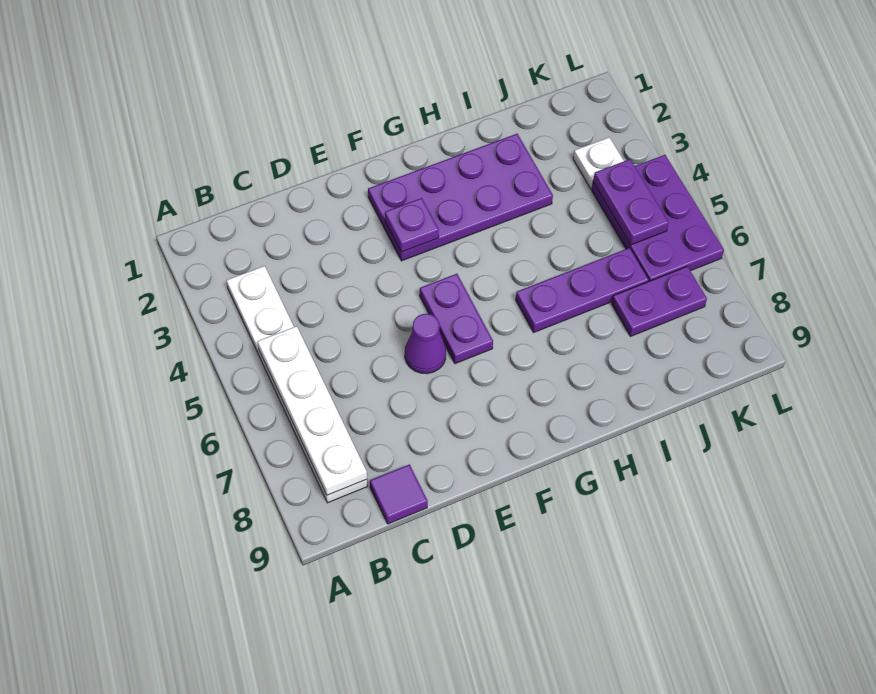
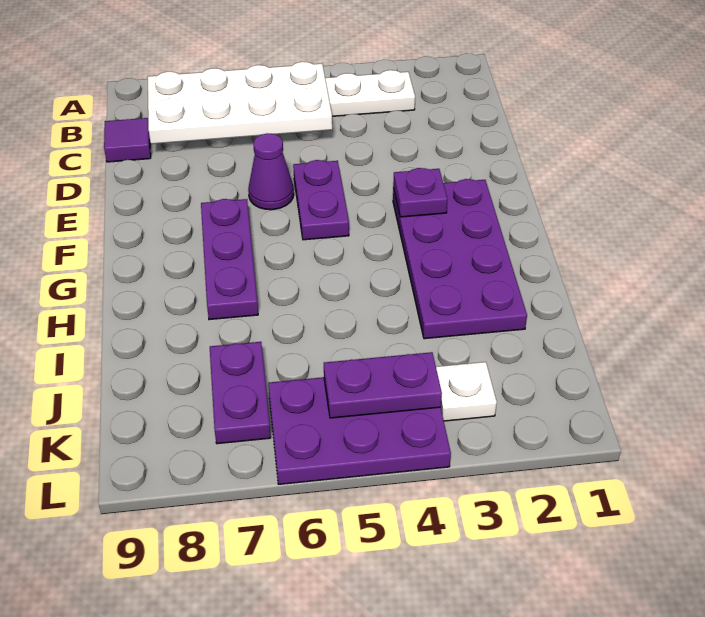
white plate B5:B8 level 2 -> white plate B5:C8 level 2
purple plate F5:F6 level 1 -> purple plate E5:F5 level 1
purple plate H6:J6 level 1 -> purple plate F7:H7 level 1

